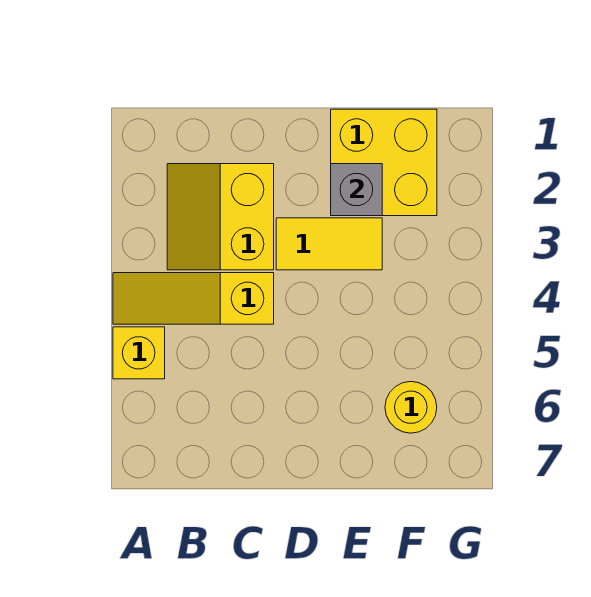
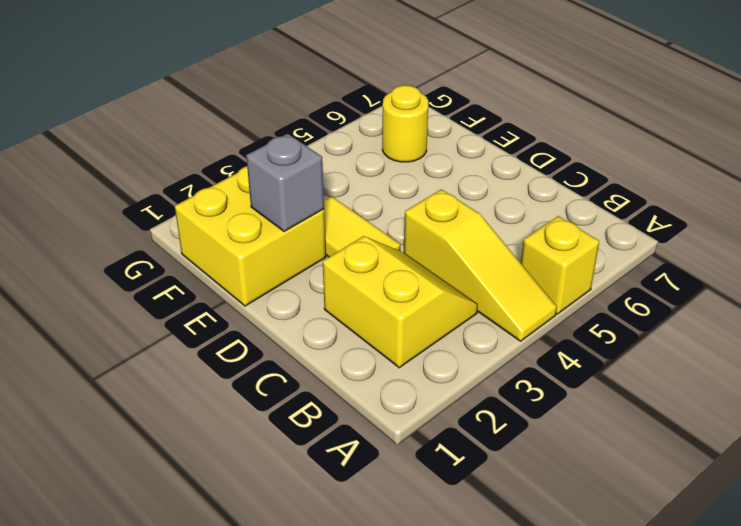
yellow slope B2:C3 level 1 top C -> yellow slope B2:C3 level 1 top 2

